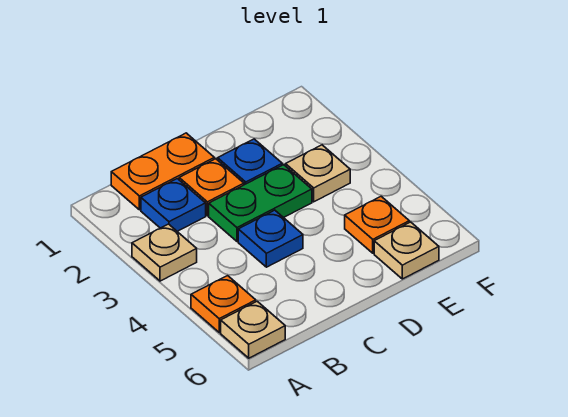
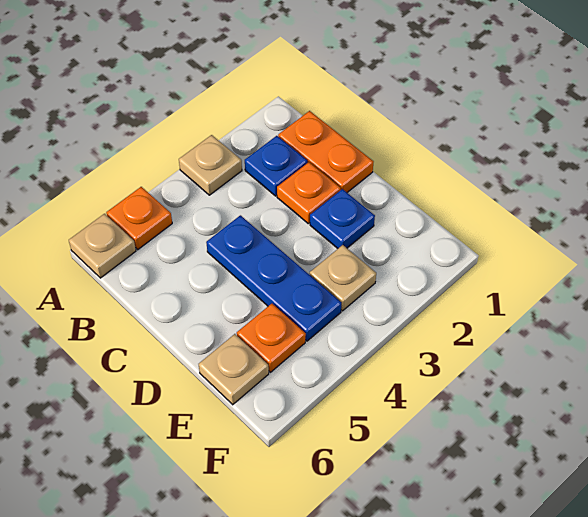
green plate C3:D3 level 1 -> none
blue plate C4 level 1 -> blue plate C4:E4 level 1

